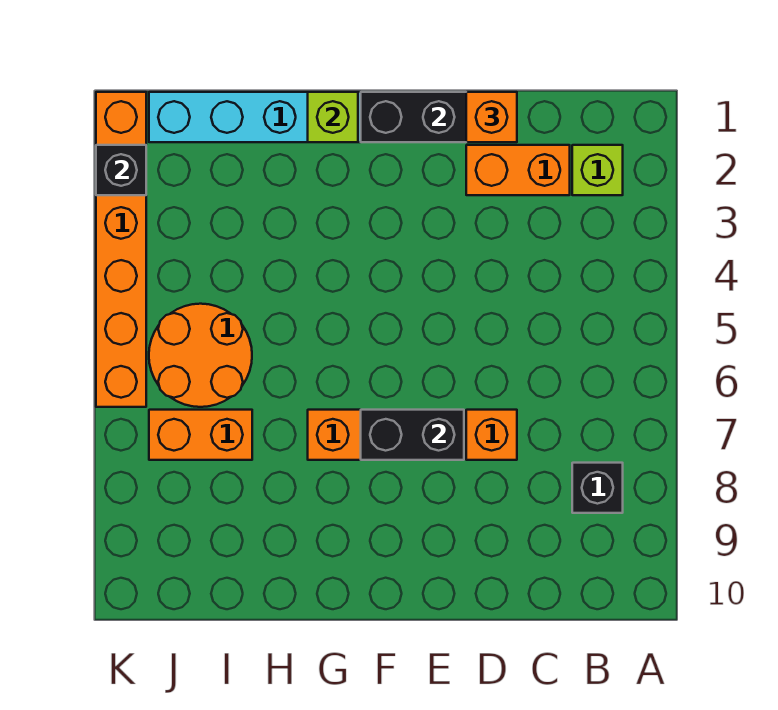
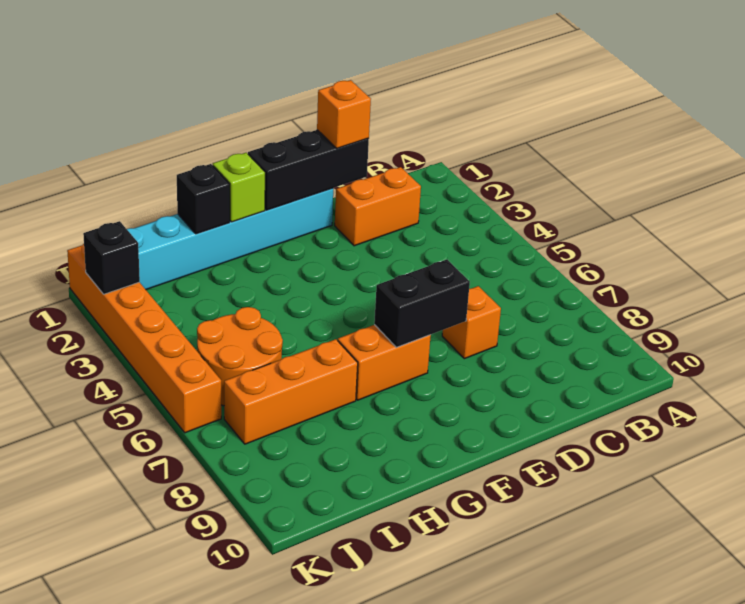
lime brick B2 level 1 -> none
black brick B8 level 1 -> black brick H1 level 2
orange brick I7:J7 level 1 -> orange brick H7:J7 level 1

